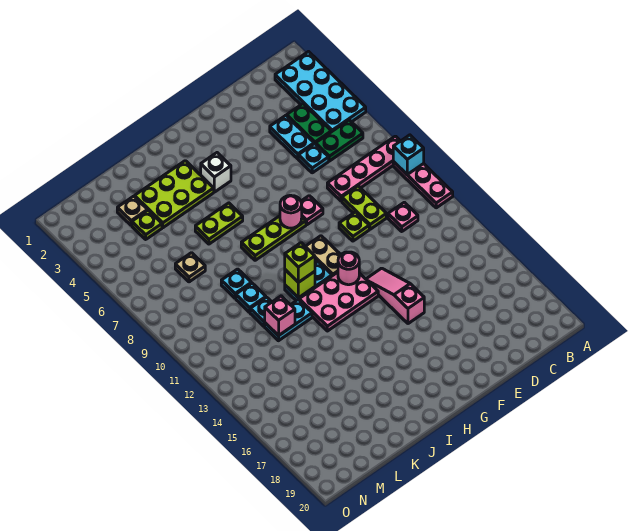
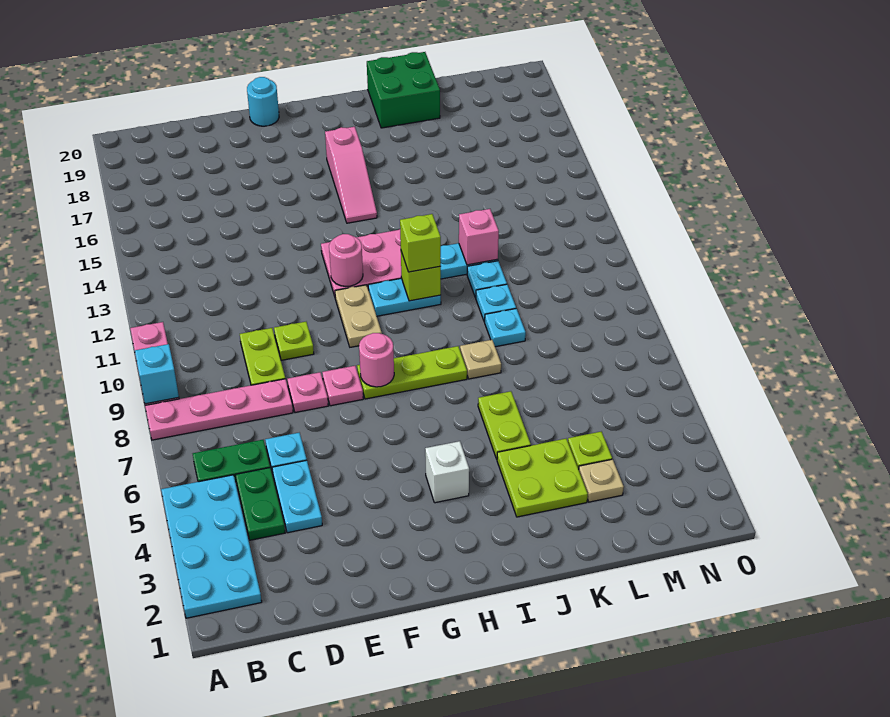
pink plate C11 level 1 -> pink plate E8 level 1
pink slope F13:F15 level 1 top 15 -> pink slope H15:H17 level 1 top 17
none -> cyan round brick F20 level 1
lime plate I3:K4 level 1 -> lime plate J3:K4 level 1
lime plate I6:J6 level 1 -> lime plate J5:J6 level 1
none -> green brick J19:K20 level 1
tan plate L7 level 1 -> tan plate J8 level 1

